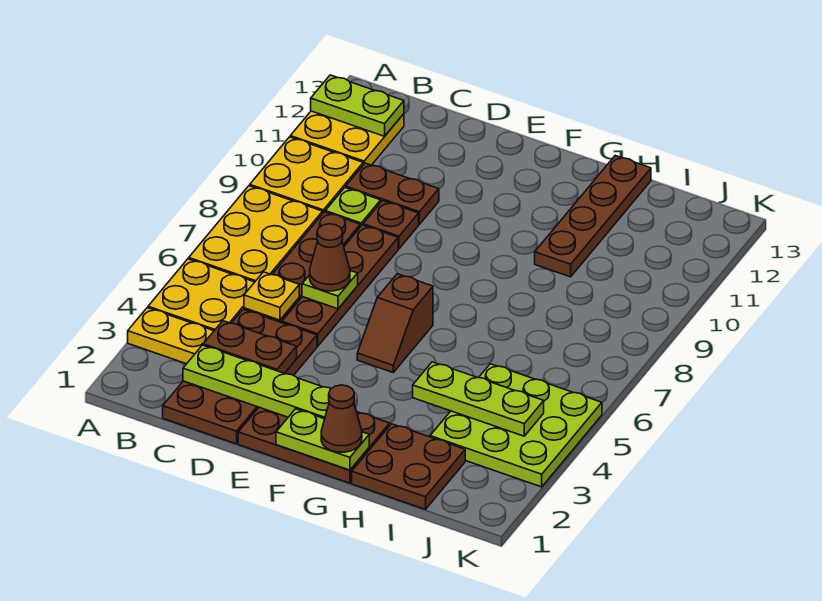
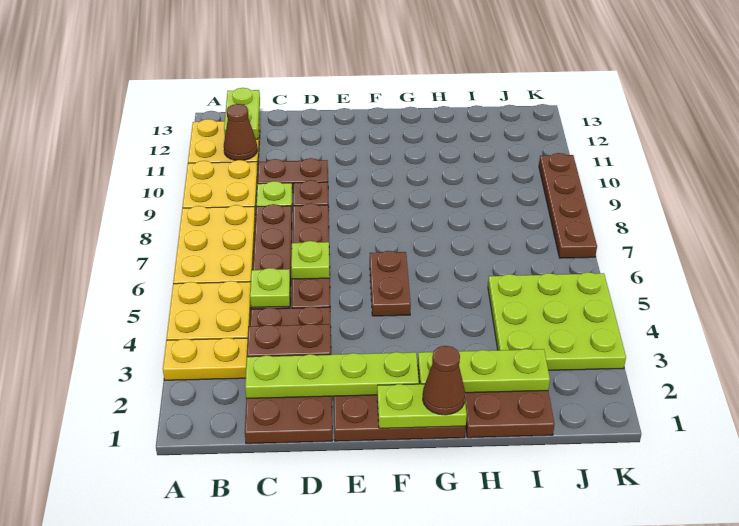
lime plate A12:B12 level 2 -> lime plate B12:B13 level 2
yellow plate C5 level 2 -> lime plate C5 level 2
brown cone D6 level 3 -> brown cone B11 level 2
brown slope F5:F6 level 1 top 6 -> brown plate F5:F6 level 1
lime plate H4:J4 level 2 -> lime plate G2:I2 level 2
brown plate H10:H13 level 1 -> brown plate K7:K10 level 1

